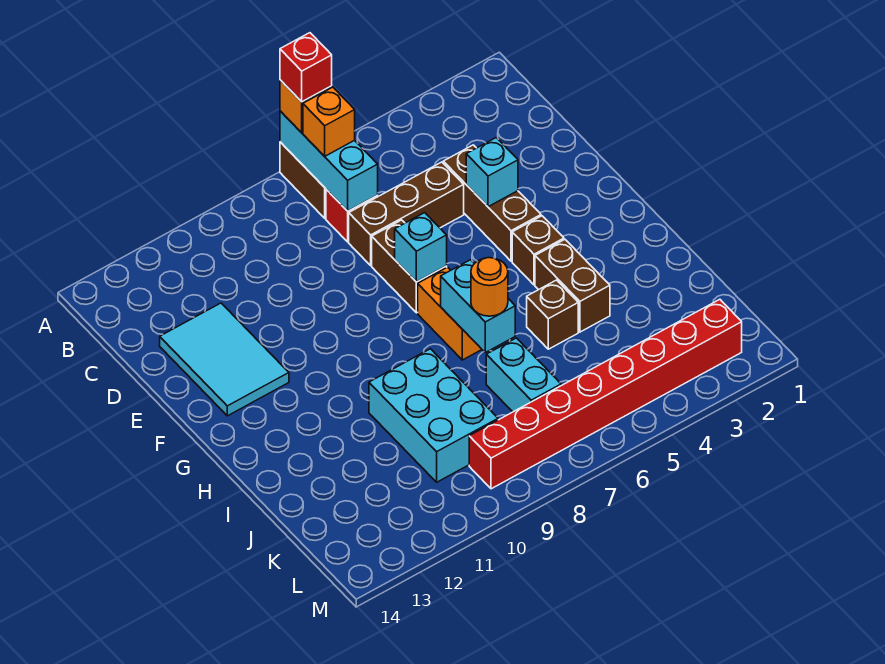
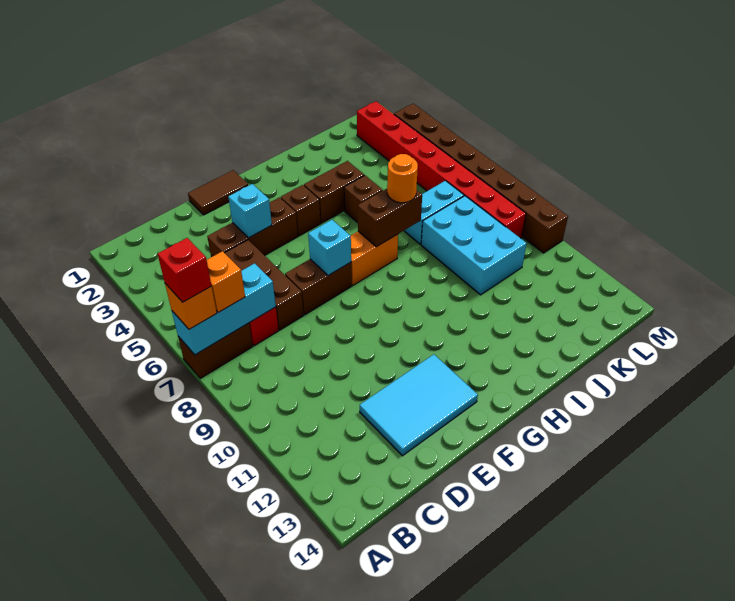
none -> brown tile E1:F1 level 1
cyan brick H7:I7 level 2 -> brown brick H7:I7 level 2
cyan brick I9:K10 level 1 -> cyan brick J8:K10 level 1
none -> brown brick M3:M10 level 1

